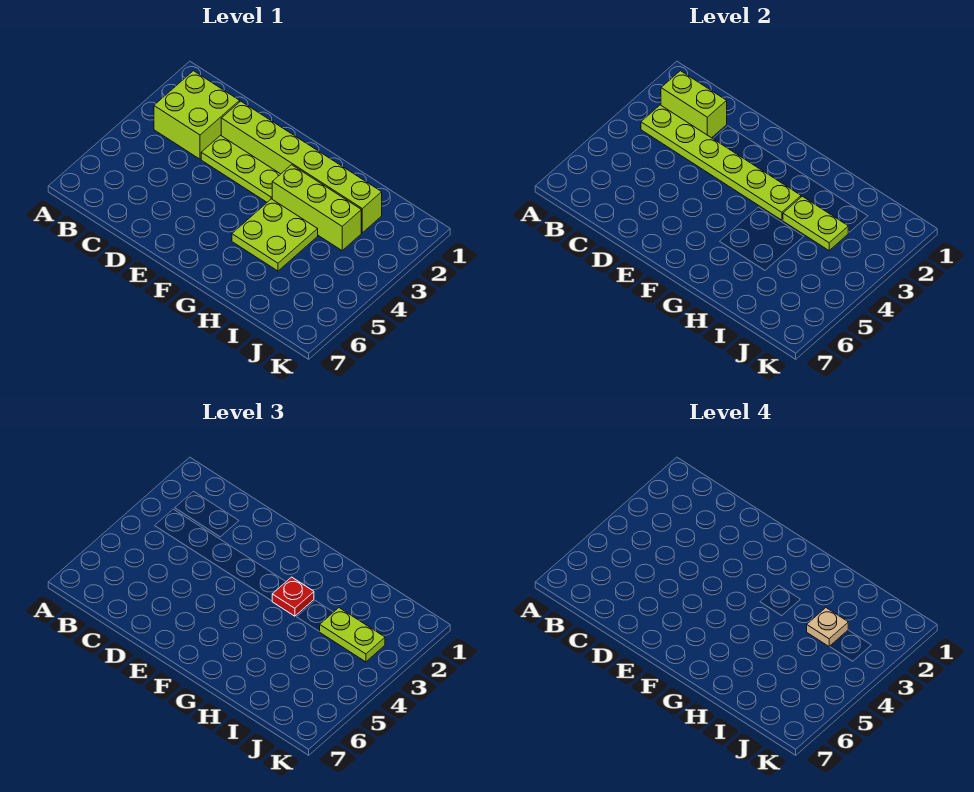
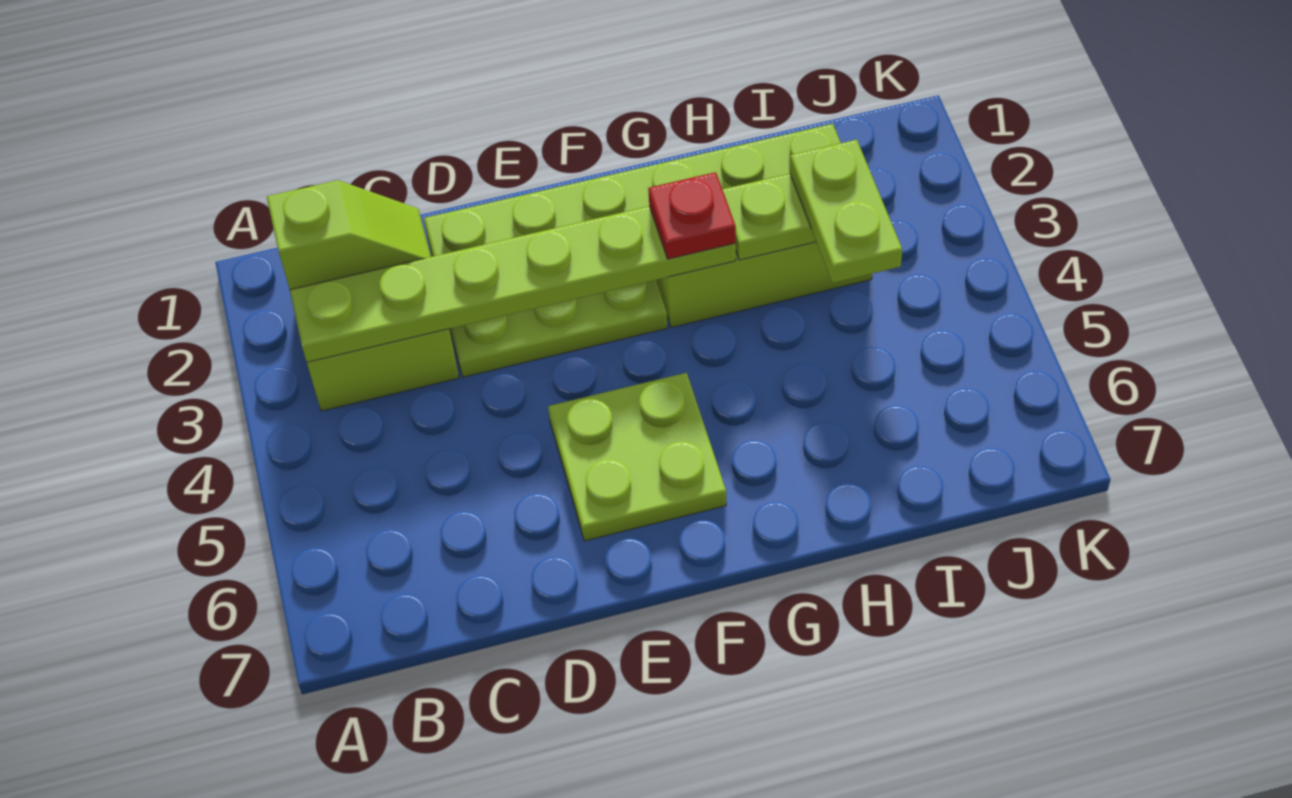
lime brick B2:C2 level 2 -> lime slope B2:C2 level 2 top B
lime plate G4:H5 level 1 -> lime plate E5:F6 level 1
lime plate I3:J3 level 3 -> lime plate I3:I4 level 3
tan plate I3 level 4 -> none

